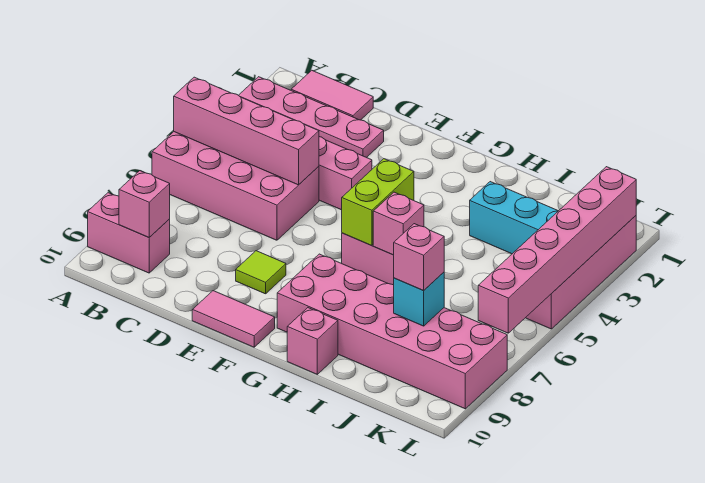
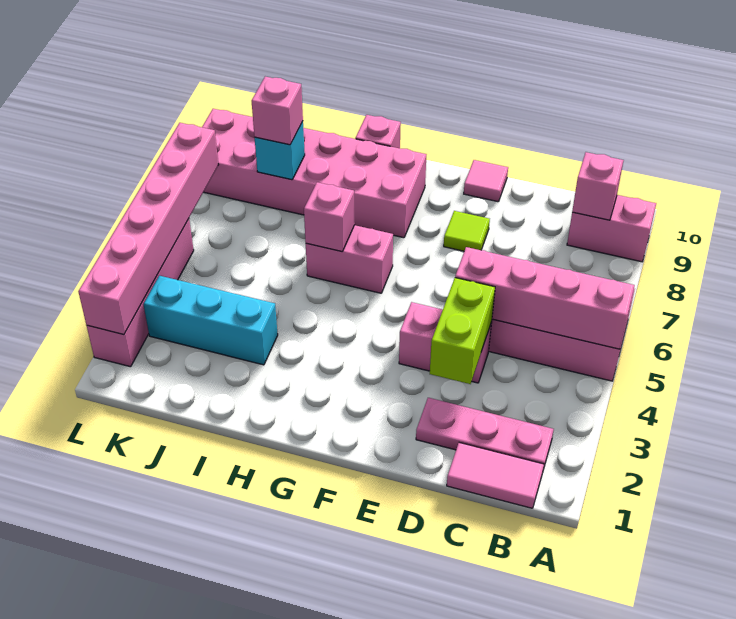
pink plate A2:D2 level 1 -> pink plate B2:D2 level 1
pink tile E10:F10 level 1 -> pink tile E10 level 1
lime brick G5:G6 level 2 -> lime brick D3:D4 level 2

